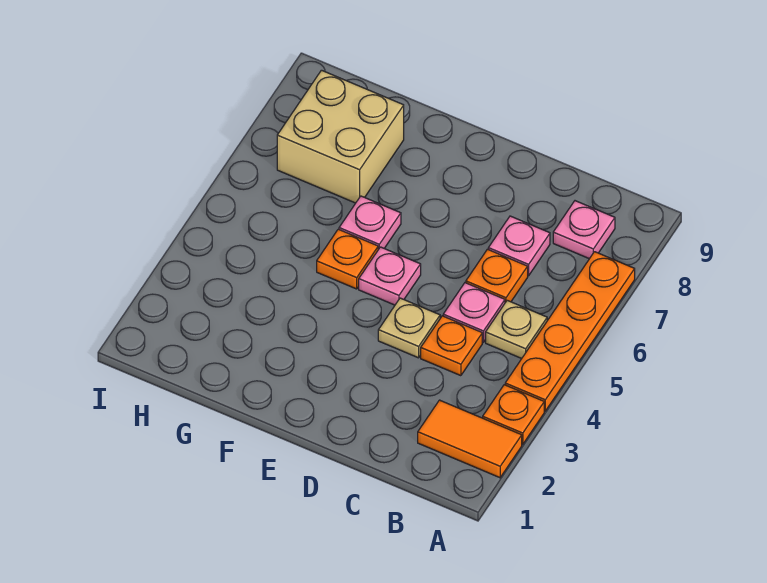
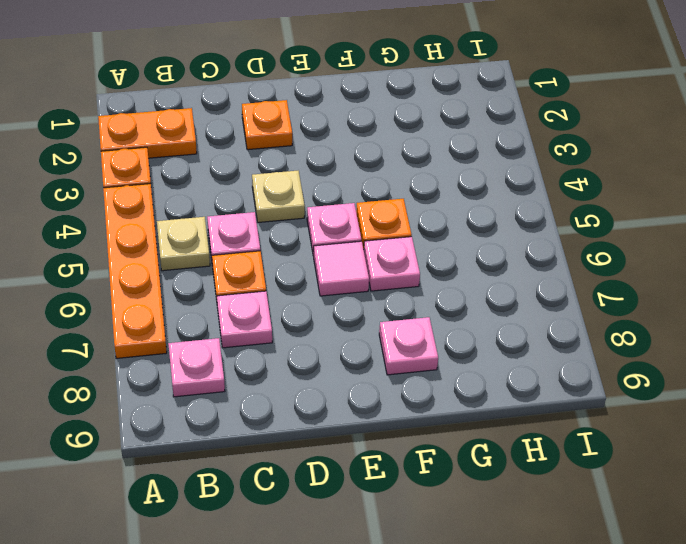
orange tile A2:B2 level 1 -> orange plate A2:B2 level 1
orange plate C4 level 1 -> orange plate D2 level 1
none -> pink tile E6 level 1
none -> pink plate F8 level 1
tan brick G7:H8 level 1 -> none

